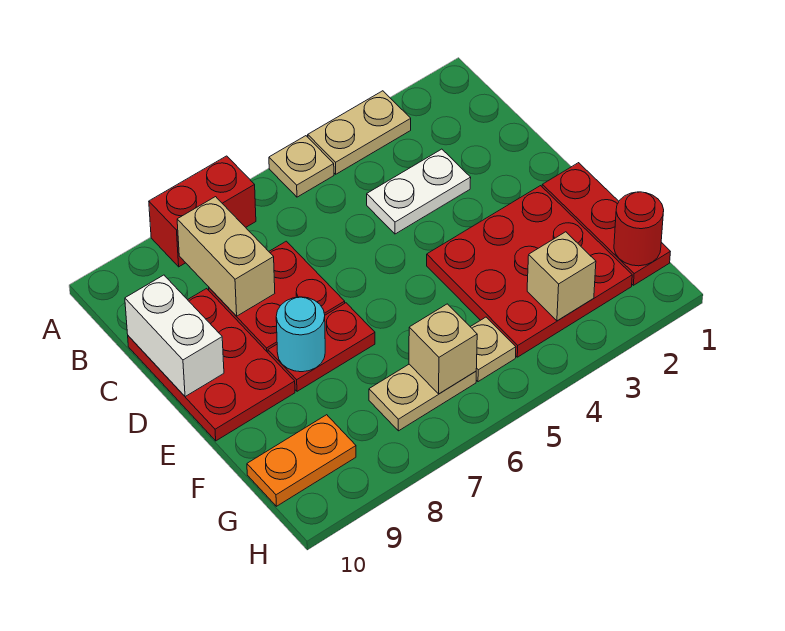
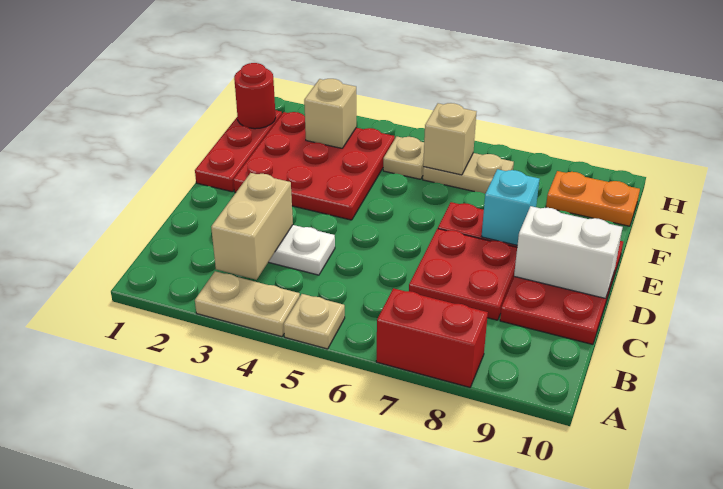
tan brick B8:C8 level 2 -> tan brick B3:C3 level 2
white brick C10:D10 level 2 -> white brick D9:D10 level 2
cyan round brick E8 level 2 -> cyan brick E8 level 2

